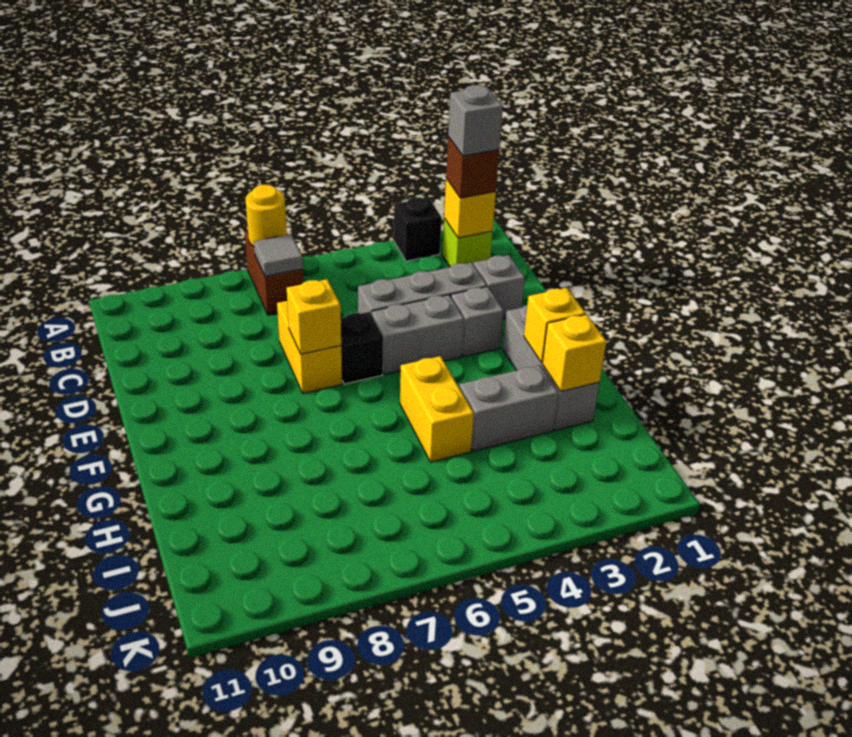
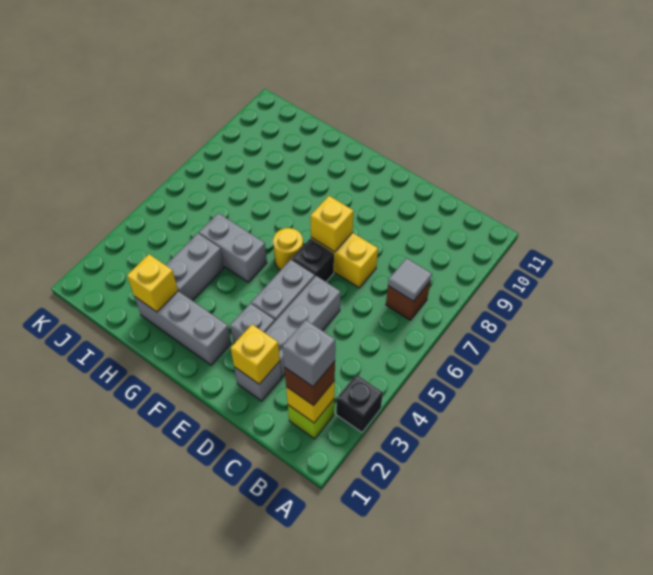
brown brick A7:B7 level 1 -> brown brick B7 level 1
yellow round brick A7 level 2 -> yellow round brick F6 level 1
yellow brick G2 level 2 -> yellow brick D2 level 2
yellow brick G5:H5 level 1 -> grey brick G5:H5 level 1

